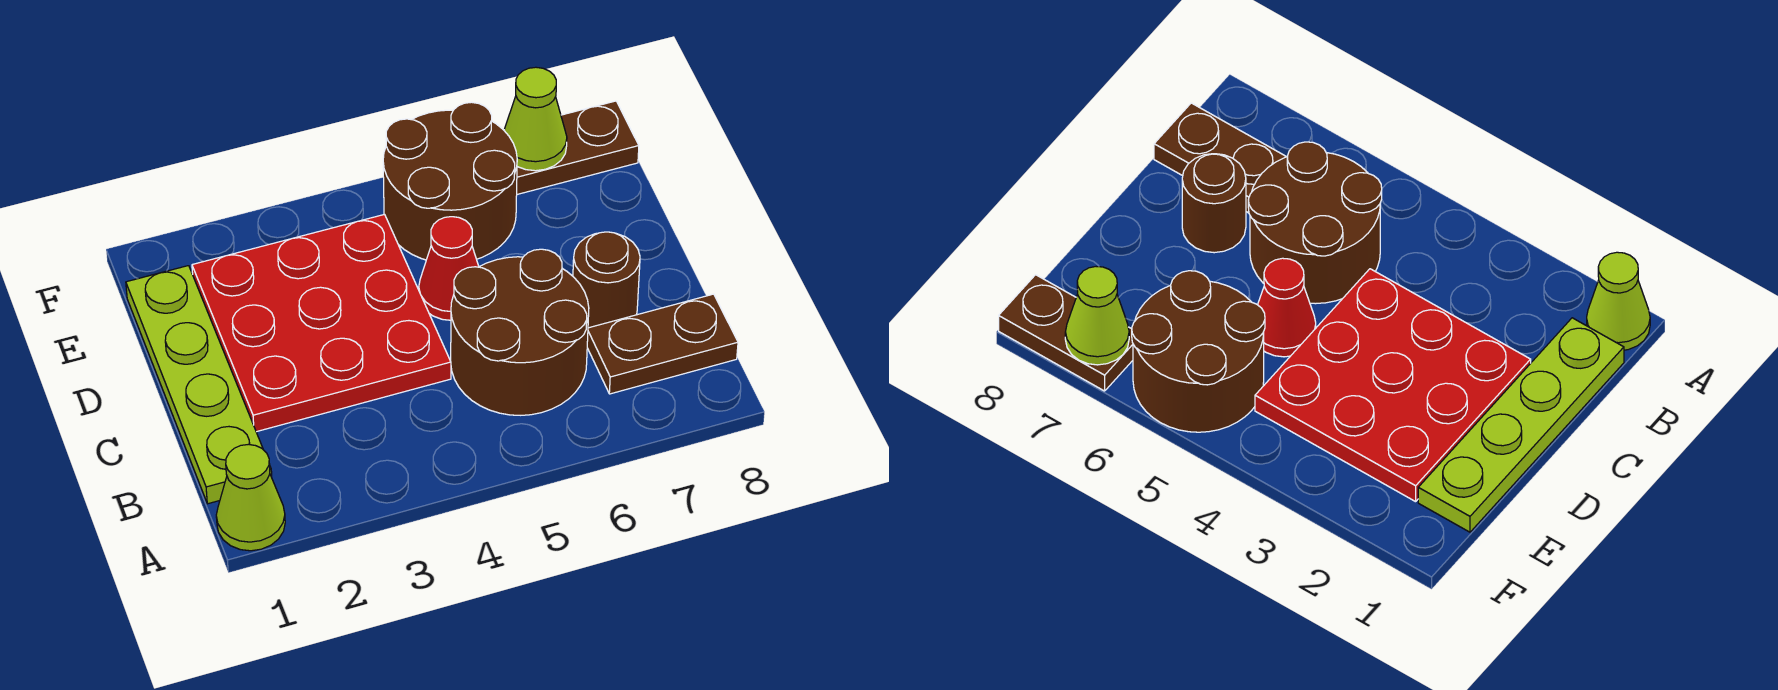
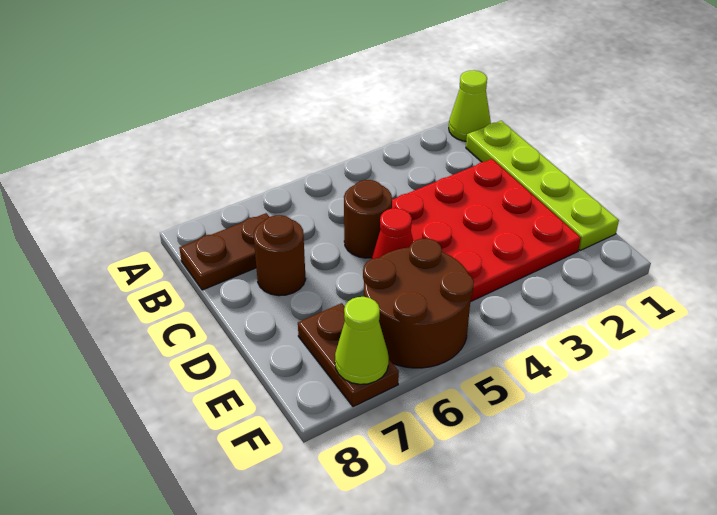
brown round brick B5:C6 level 1 -> brown round brick C5 level 1
brown plate F7:F8 level 1 -> brown plate E7:F7 level 1

